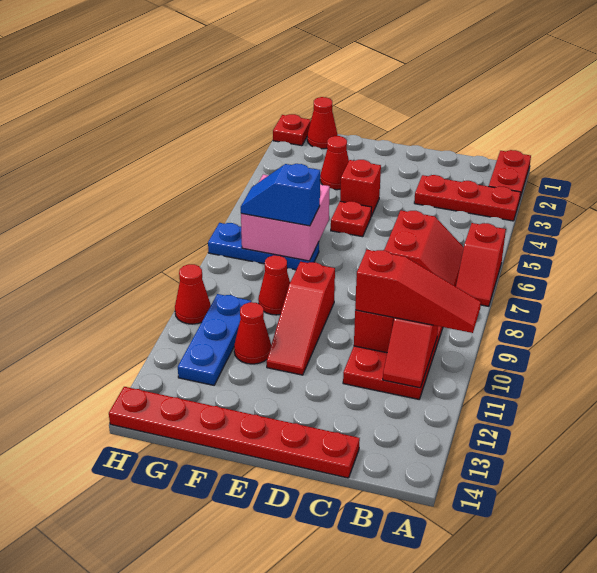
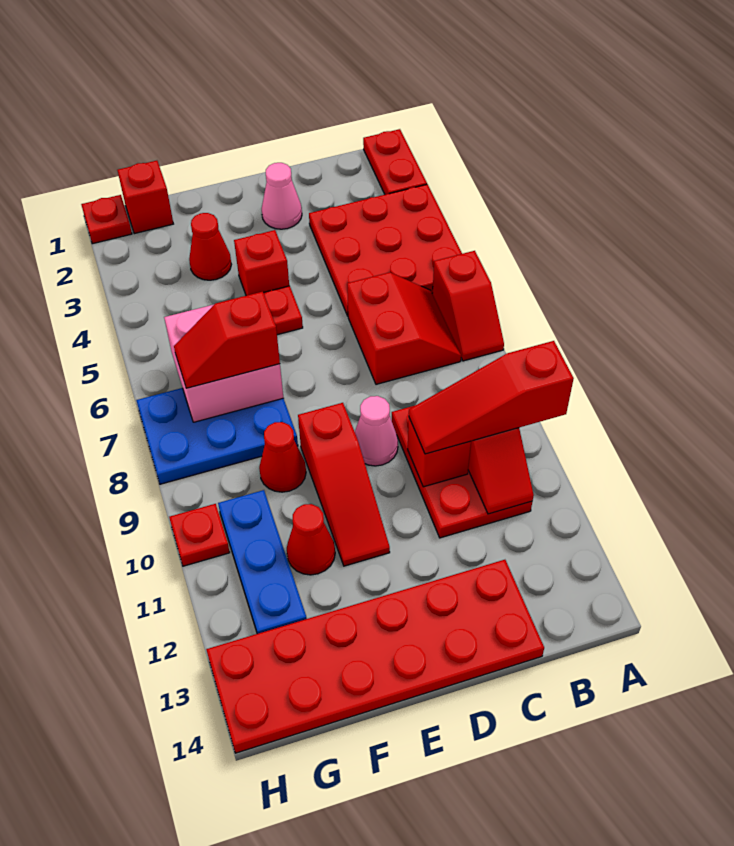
red plate A3:C3 level 1 -> red plate A3:C5 level 1
red slope A10:C10 level 3 top C -> red slope A10:C10 level 3 top A
red plate C14:H14 level 1 -> red plate C13:H14 level 1
none -> pink cone D2 level 1
none -> pink cone D9 level 1
blue plate F7:H7 level 1 -> blue plate F7:H8 level 1
blue slope F7:G7 level 3 top F -> red slope F7:G7 level 3 top F
red cone G1 level 1 -> red brick G1 level 1
red cone H10 level 1 -> red plate H10 level 1

